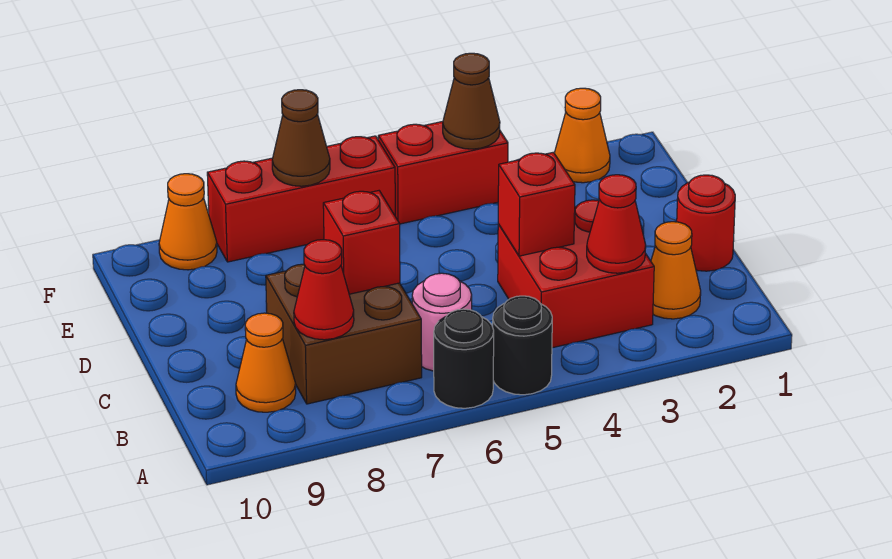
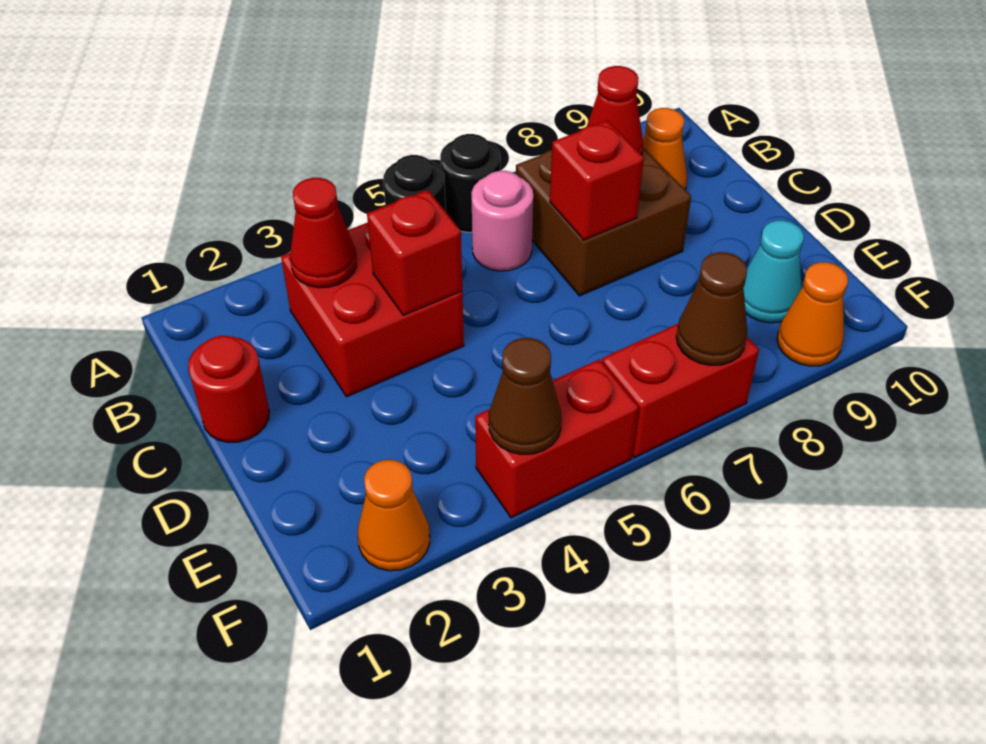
orange cone B2 level 1 -> none
none -> cyan cone E9 level 1
red brick F6:F8 level 1 -> red brick F6:F7 level 1

